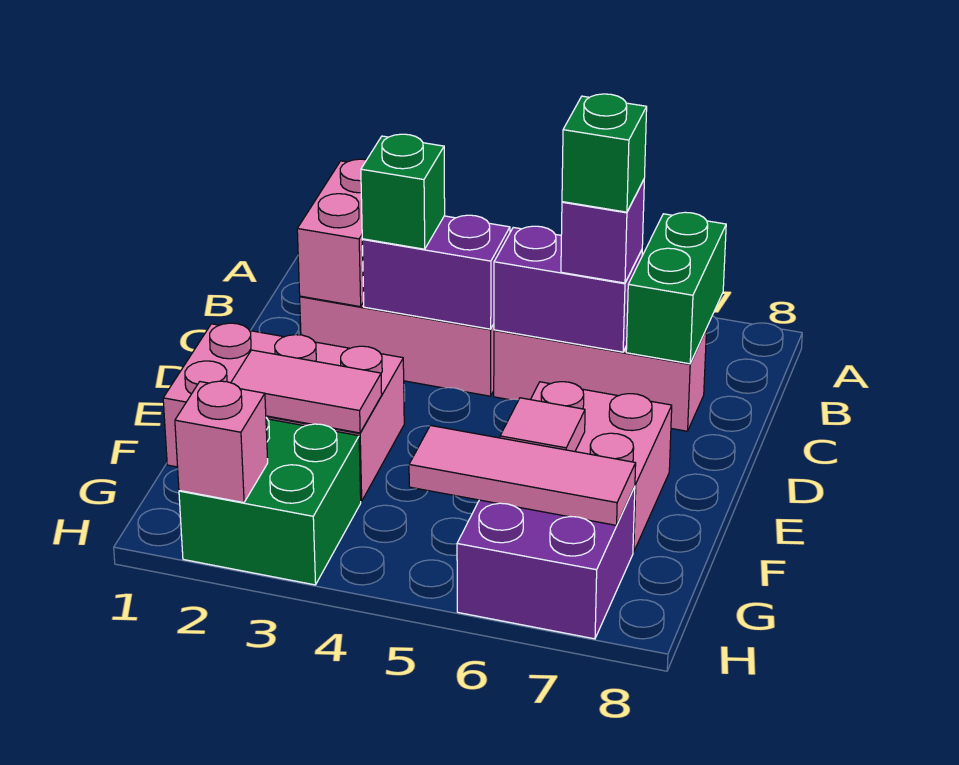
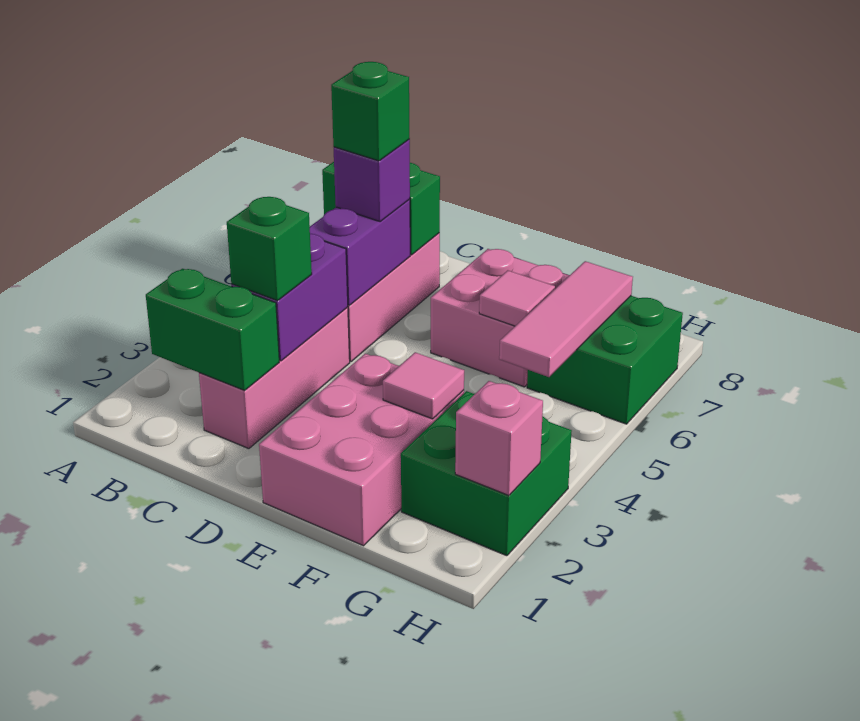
pink brick B2:C2 level 2 -> green brick B2:C2 level 2
pink tile F2:F3 level 2 -> pink tile F3 level 2
purple brick G6:H7 level 1 -> green brick G6:H7 level 1

